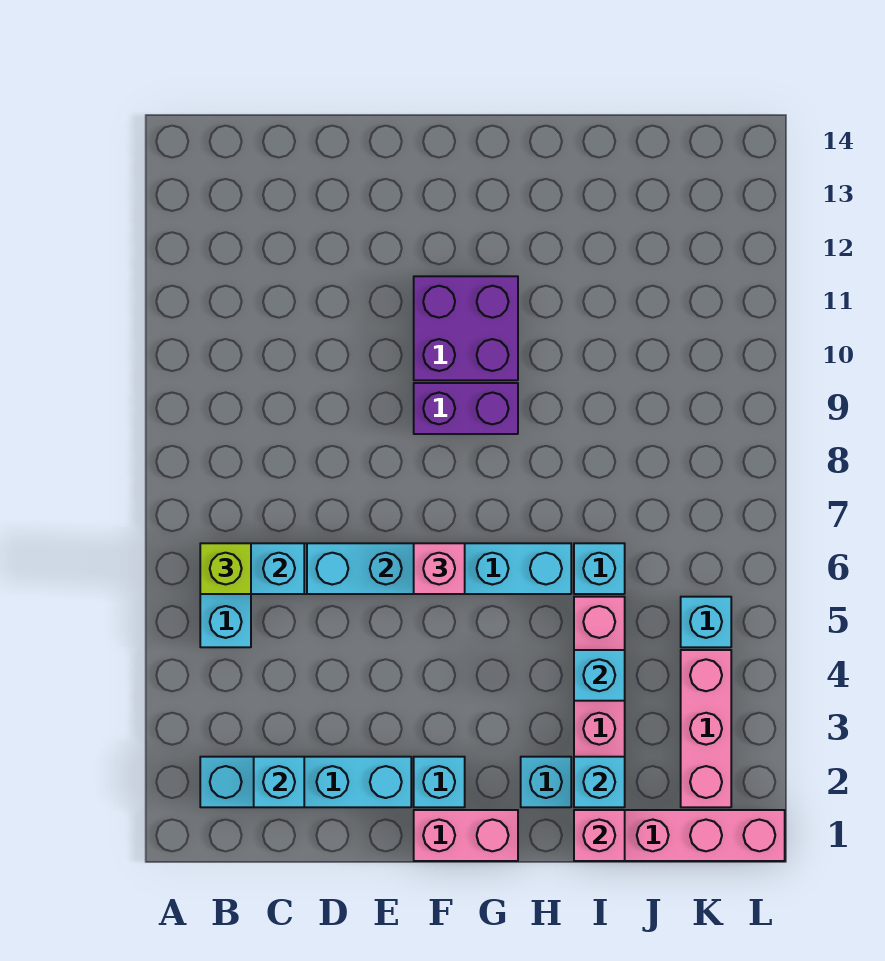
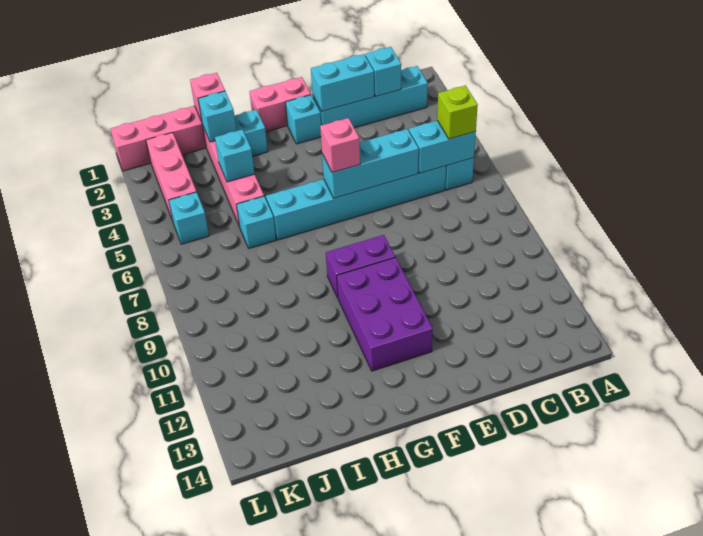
none -> cyan brick D2:E2 level 2
purple brick F10:G11 level 1 -> purple brick F10:G12 level 1

